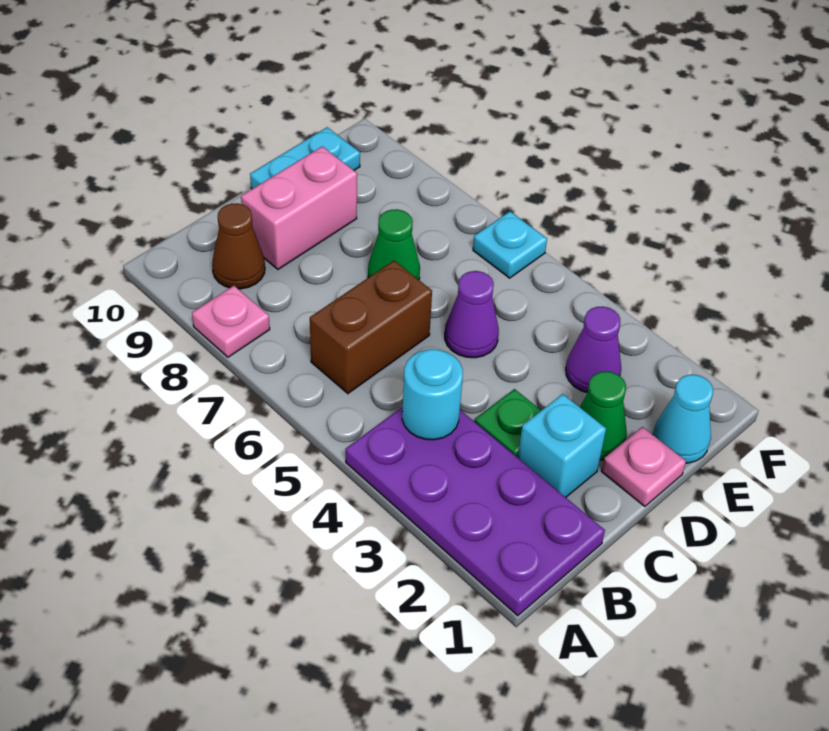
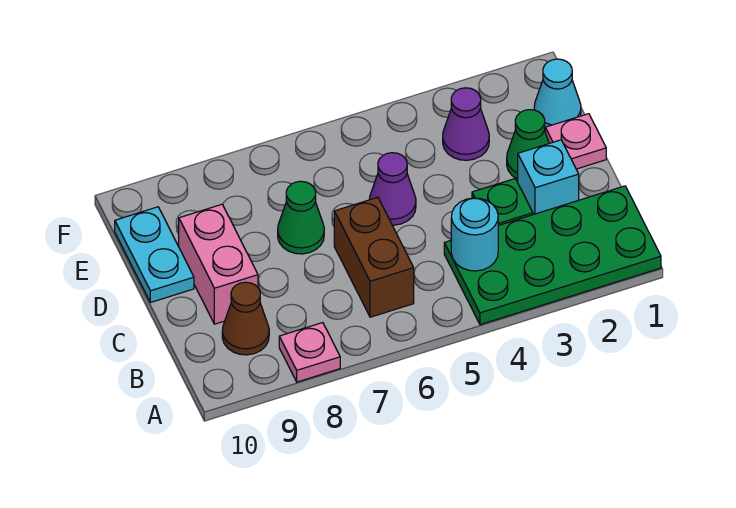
purple plate A1:B4 level 1 -> green plate A1:B4 level 1
cyan plate F6 level 1 -> none

